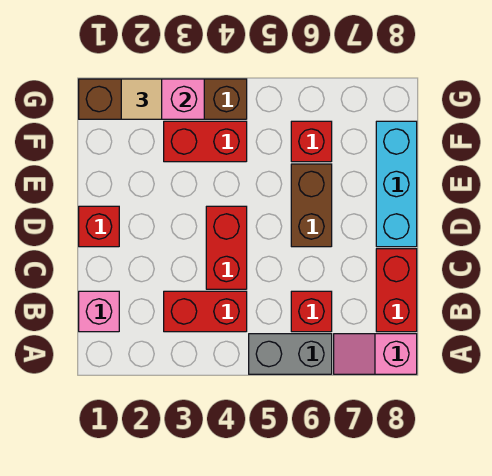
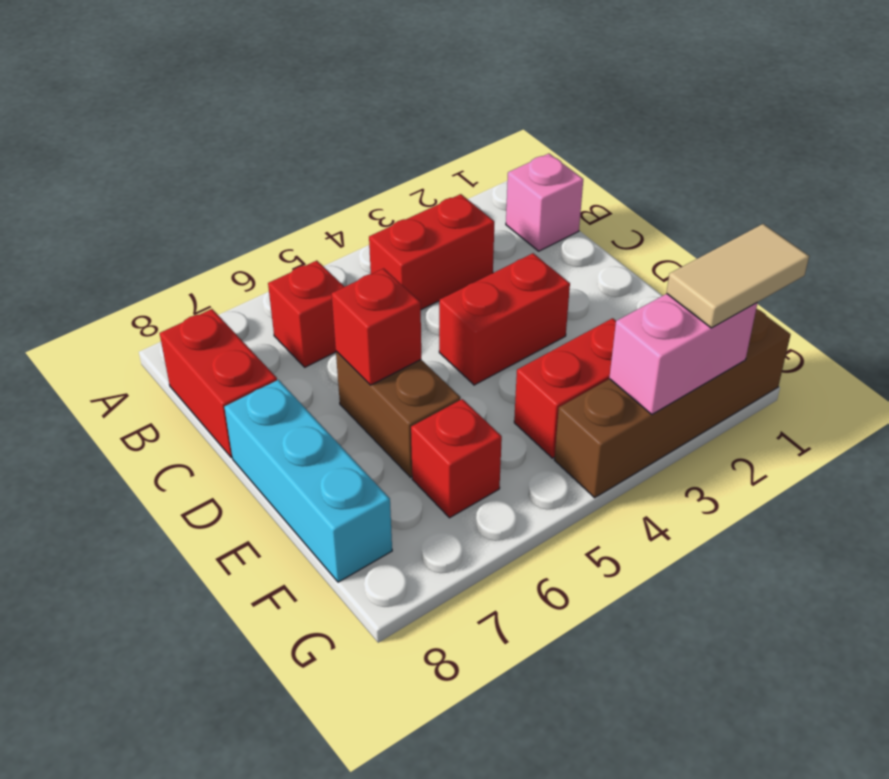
grey brick A5:A6 level 1 -> none
pink slope A7:A8 level 1 top 8 -> none
red brick C4:D4 level 1 -> red brick D3:D4 level 1
red brick D1 level 1 -> red brick D6 level 2
tan tile G2 level 3 -> tan tile G1:G2 level 3

